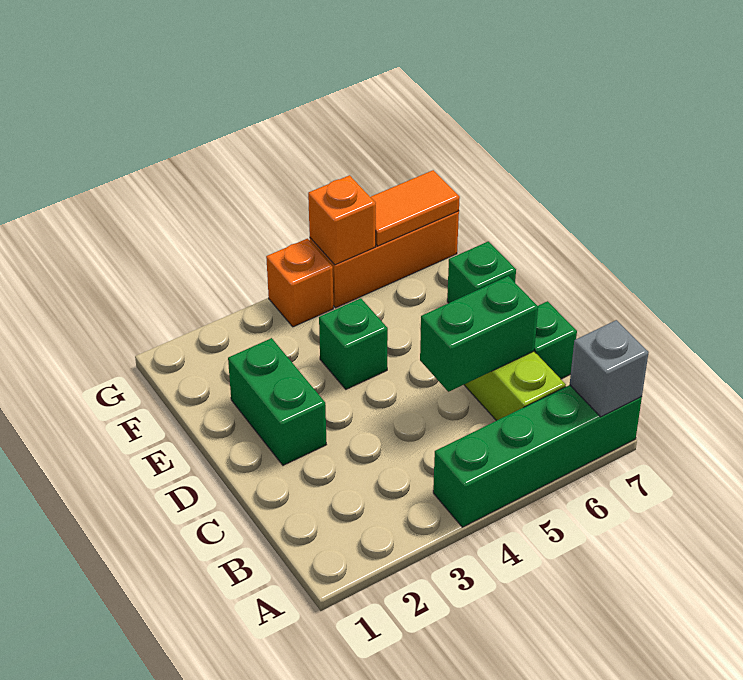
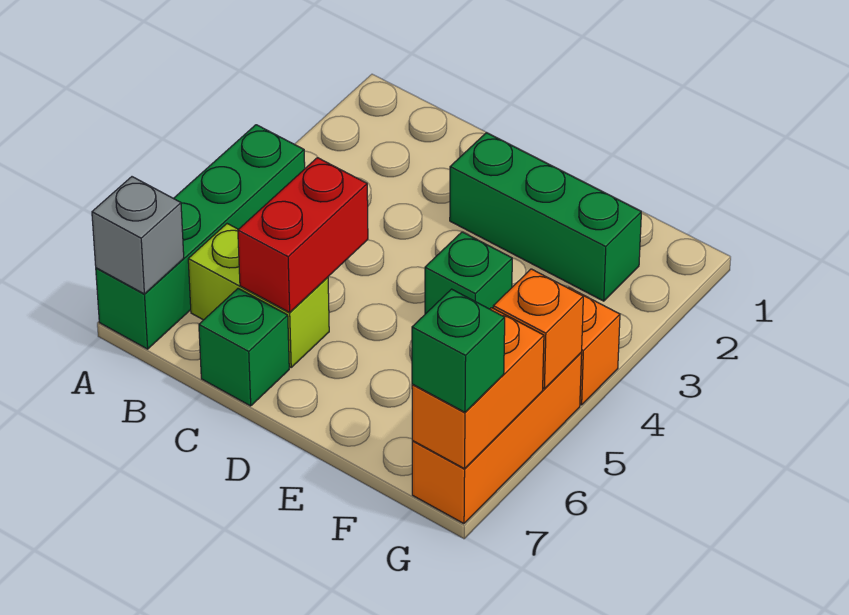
green brick C5:C6 level 2 -> red brick C5:C6 level 2
green brick D2:E2 level 1 -> green brick D2:F2 level 1
green brick E7 level 1 -> green brick G7 level 3
orange tile G6:G7 level 2 -> orange brick G6:G7 level 2

